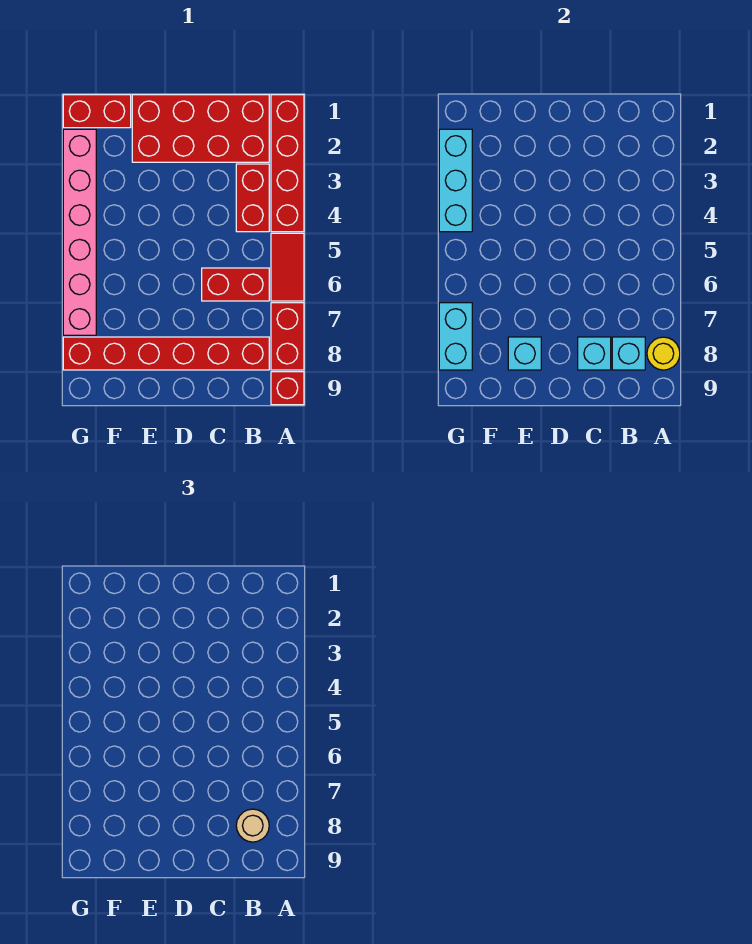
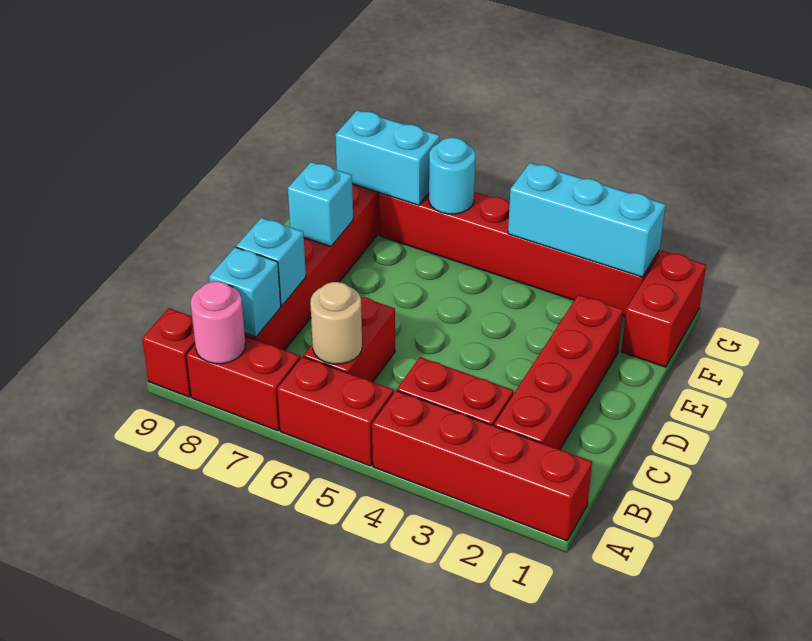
red tile A5:A6 level 1 -> red brick A5:A6 level 1
yellow round brick A8 level 2 -> pink round brick A8 level 2
red brick B1:E2 level 1 -> red brick B2:E2 level 1
tan round brick B8 level 3 -> tan round brick B6 level 2
pink brick G2:G7 level 1 -> red brick G2:G7 level 1
none -> cyan round brick G6 level 2

